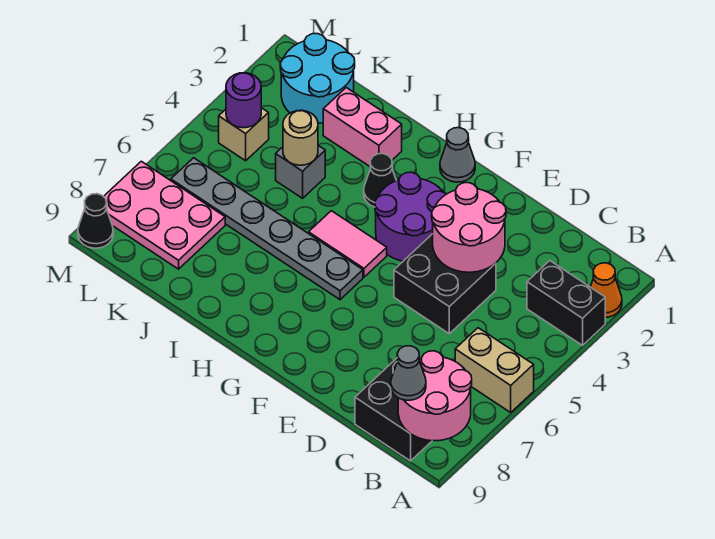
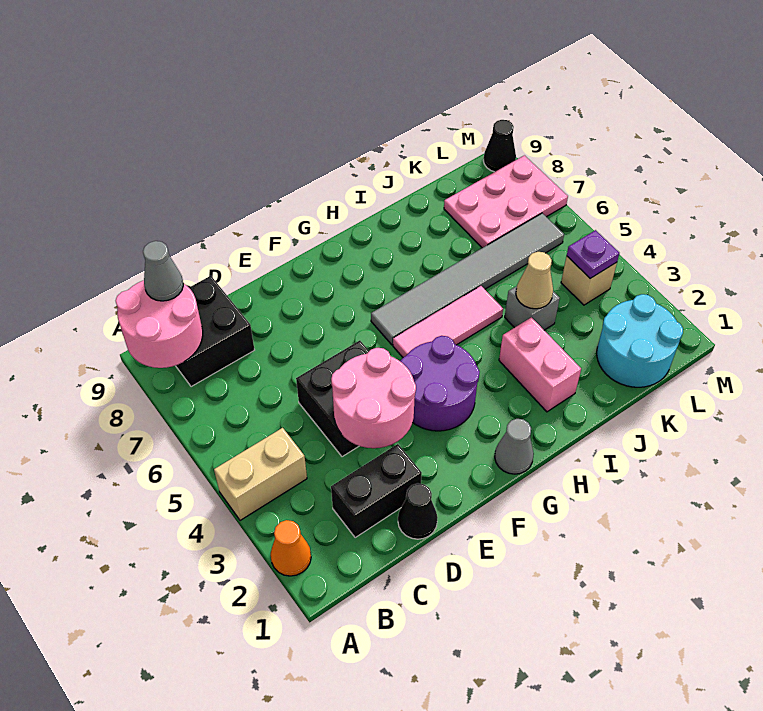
black brick A3:B3 level 1 -> black brick C2:D2 level 1
tan brick A6:B6 level 1 -> tan brick A4:B4 level 1
pink tile G5:H5 level 1 -> pink tile G5:I5 level 1
grey plate G6:L6 level 1 -> grey tile G6:L6 level 1
black cone H3 level 1 -> black cone D1 level 1
pink brick I2:J2 level 1 -> pink brick I2:I3 level 1
tan round brick J4 level 2 -> tan cone J4 level 2
purple round brick L4 level 2 -> purple plate L4 level 2

